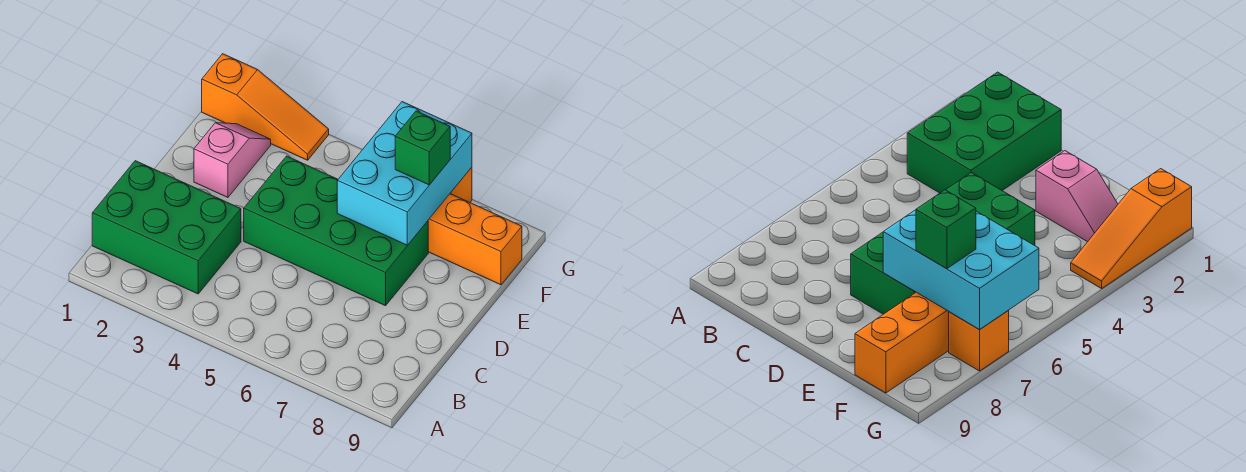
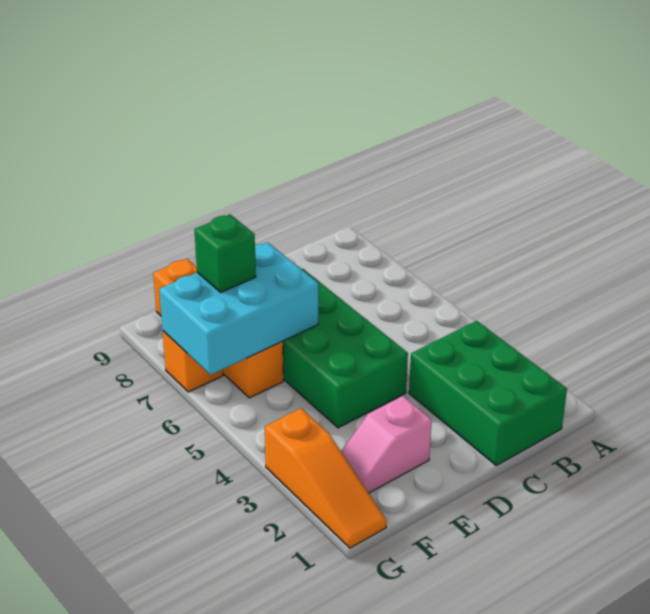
orange slope G1:G3 level 1 top 1 -> orange slope G1:G3 level 1 top 3

